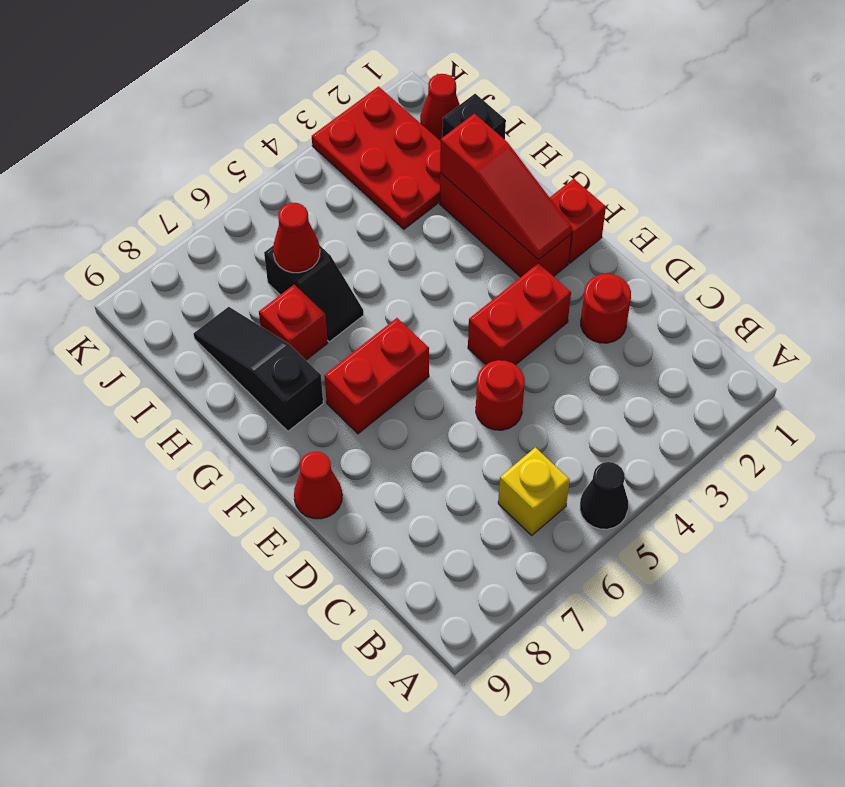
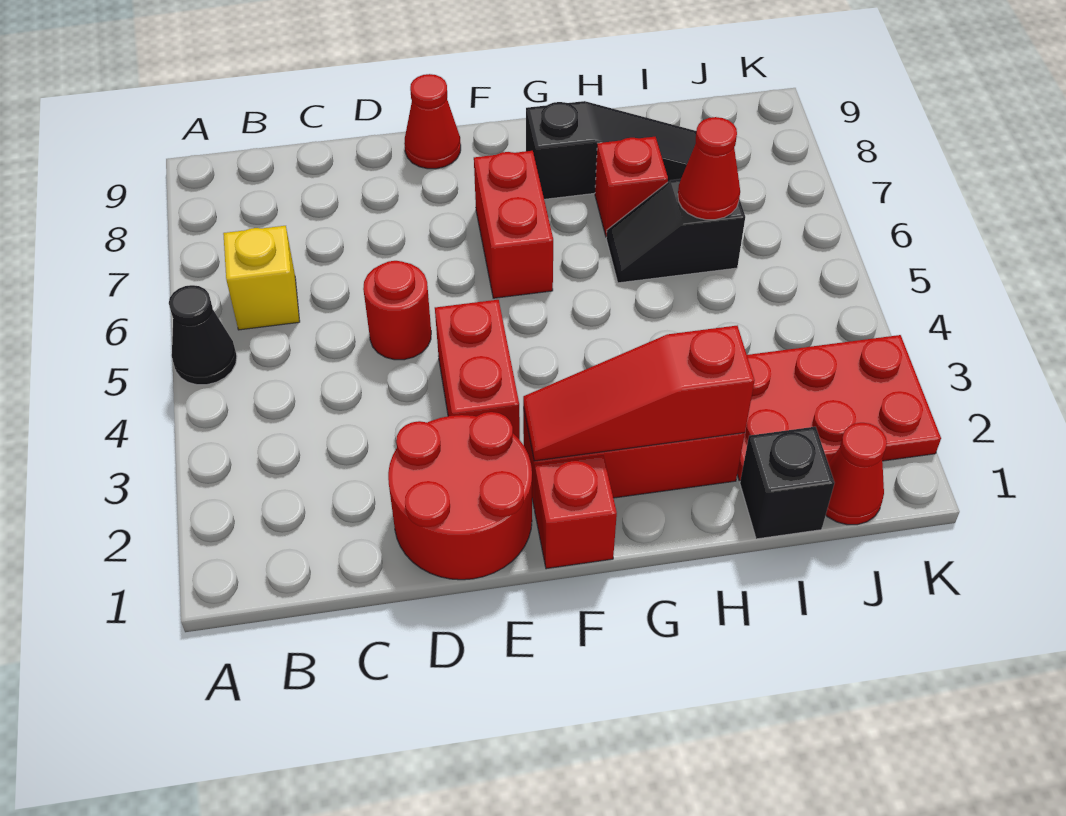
red round brick D2 level 1 -> red round brick D1:E2 level 1

